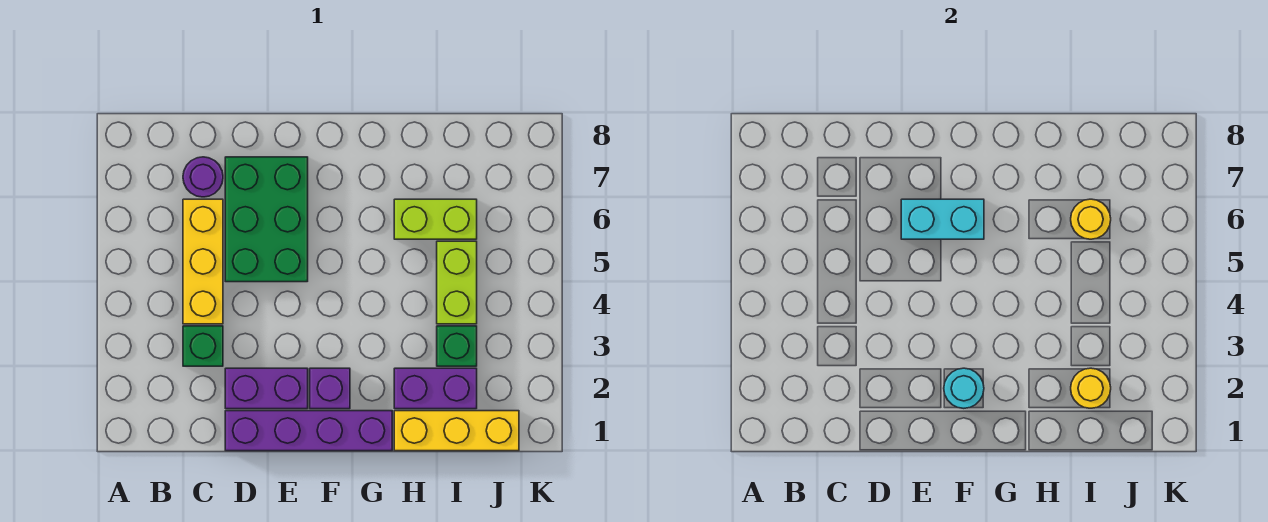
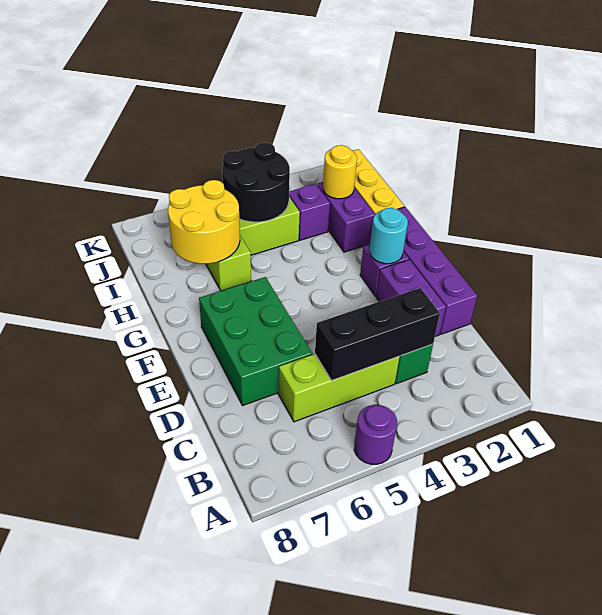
none -> black brick C3:C5 level 2
yellow brick C4:C6 level 1 -> lime brick C4:C6 level 1
purple round brick C7 level 1 -> purple round brick A5 level 1
green brick D5:E7 level 1 -> green brick D6:F7 level 1
cyan brick E6:F6 level 2 -> none
green brick I3 level 1 -> purple brick I3 level 1
none -> black round brick I4:J5 level 2
yellow round brick I6 level 2 -> yellow round brick H6:I7 level 2

